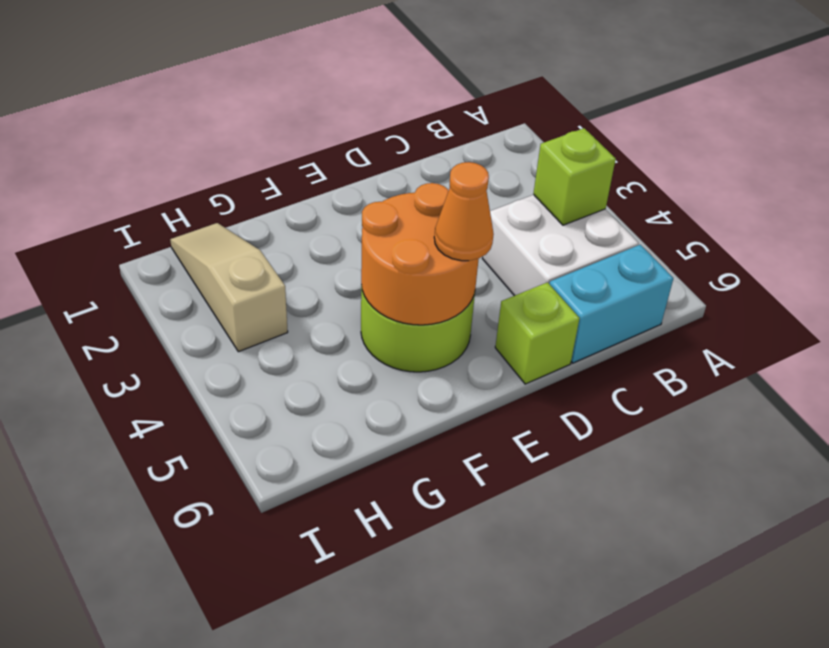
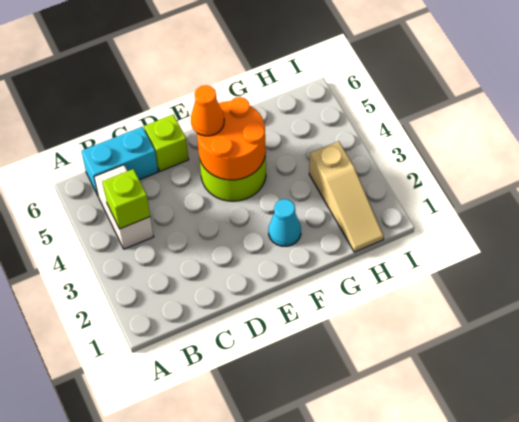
white brick B4:C5 level 1 -> white brick B4:B5 level 1
none -> cyan cone F2 level 1

